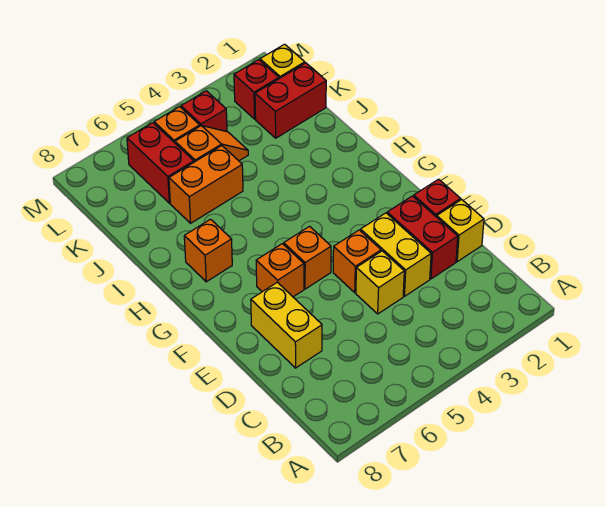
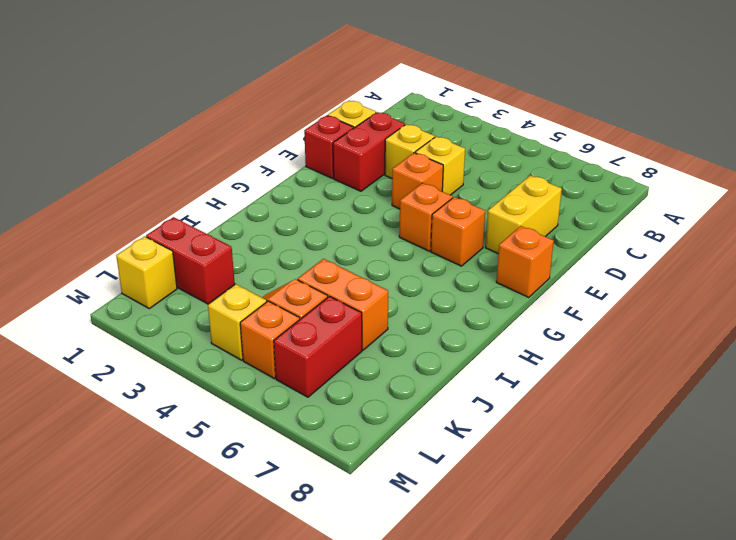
yellow brick D3:E3 level 1 -> yellow brick D3 level 1
orange brick H7 level 1 -> orange brick F8 level 1
red brick L2 level 1 -> none
red brick L4 level 1 -> yellow brick L4 level 1

